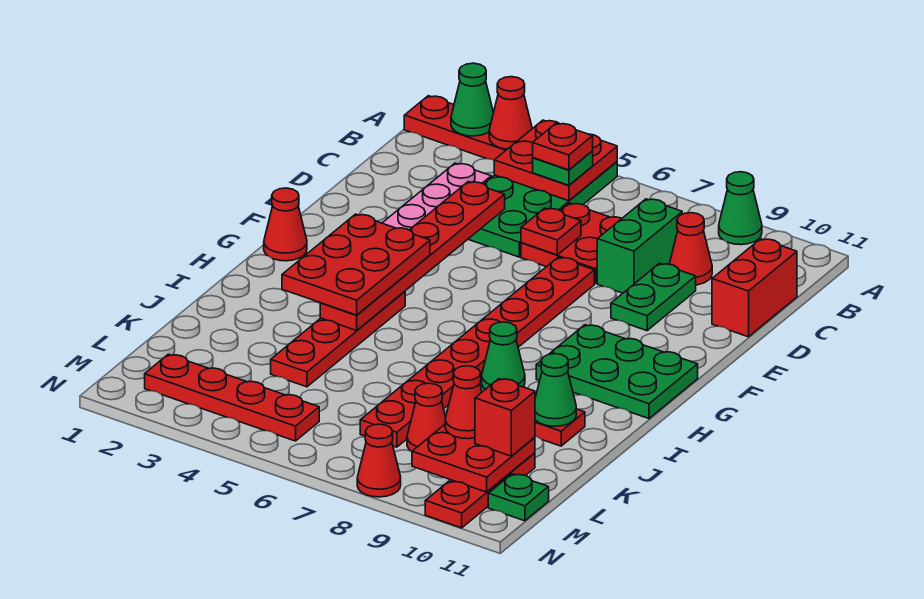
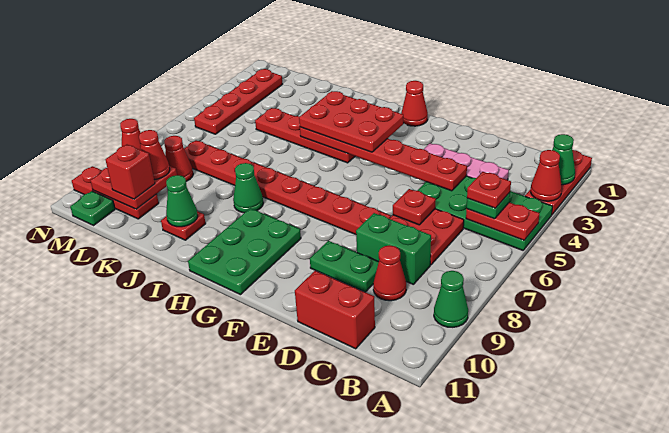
red plate A4:B5 level 2 -> red plate A5:B5 level 2

